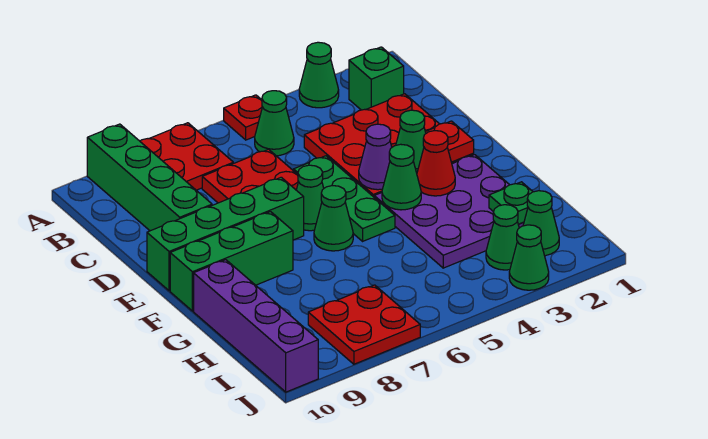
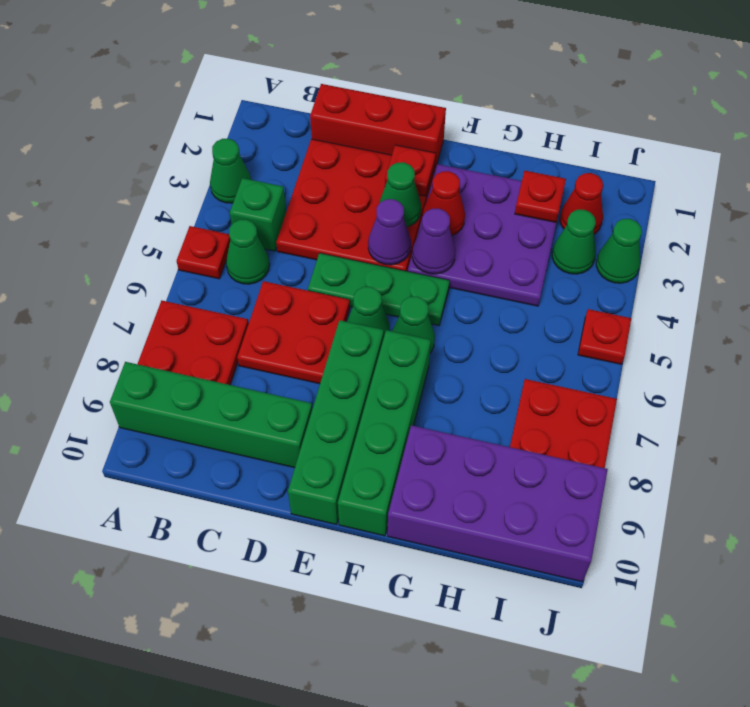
green brick B2 level 1 -> green brick B4 level 1
none -> red brick C1:E1 level 1
green cone F4 level 2 -> purple cone F4 level 2
green brick F8:F10 level 1 -> green brick F7:F10 level 1
purple brick G10:J10 level 1 -> purple brick G9:J10 level 1
green plate H2 level 2 -> red plate H2 level 2
green cone I2 level 1 -> red cone I2 level 1
none -> red plate J5 level 1

